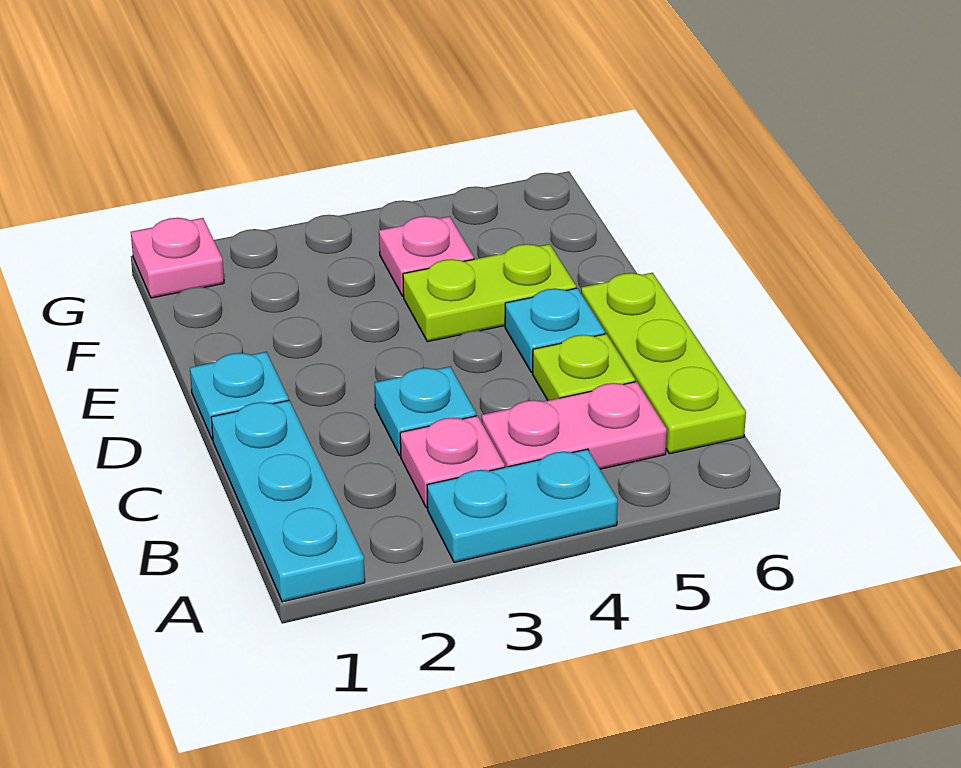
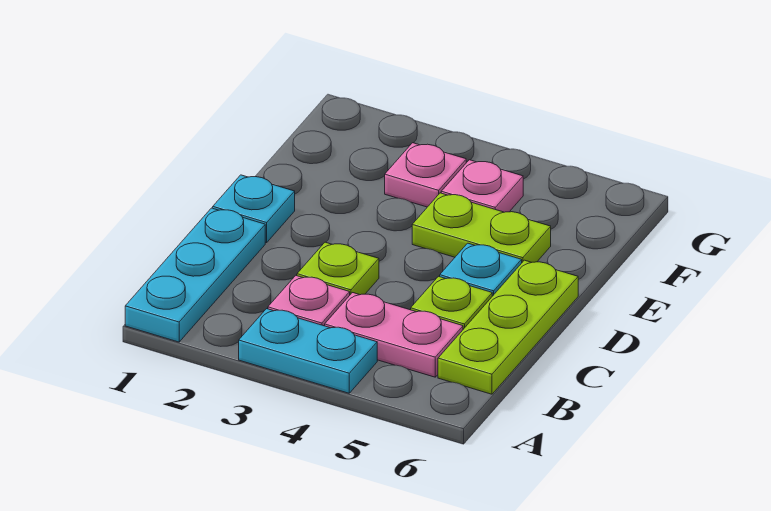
cyan plate C3 level 1 -> lime plate C3 level 1
pink plate G1 level 1 -> pink plate F3 level 1

